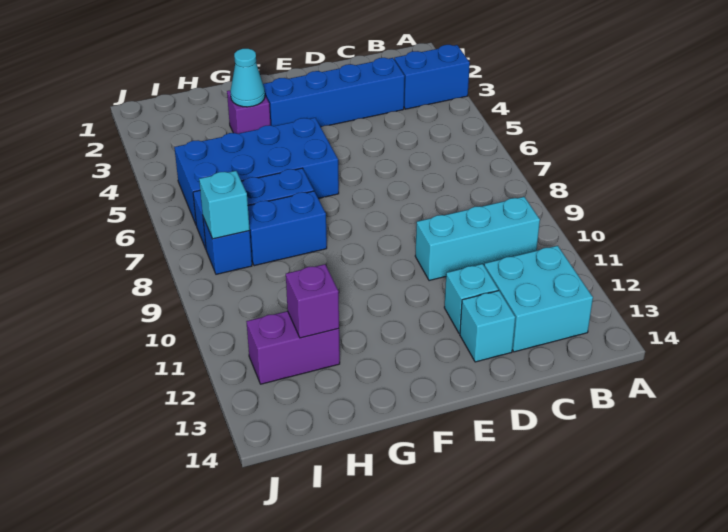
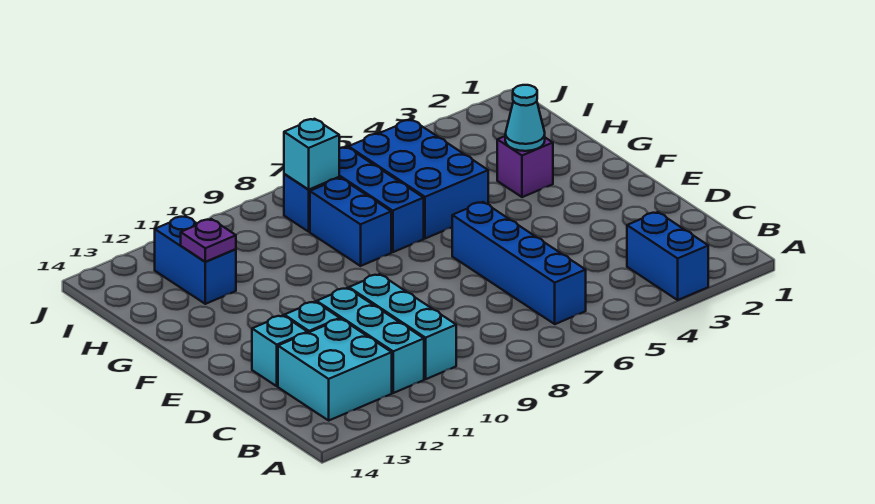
none -> cyan brick B11:D11 level 1
blue brick C3:F3 level 1 -> blue brick B6:E6 level 1
blue brick F5:I6 level 1 -> blue brick G5:I6 level 1
purple brick H12:I12 level 1 -> blue brick H12:I12 level 1
purple brick H12 level 2 -> purple plate H12 level 2

